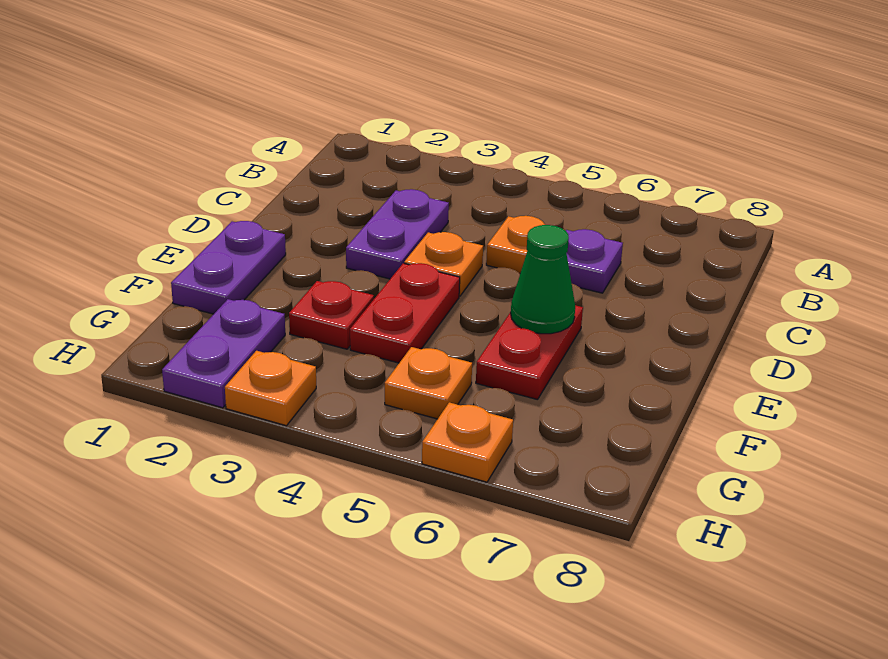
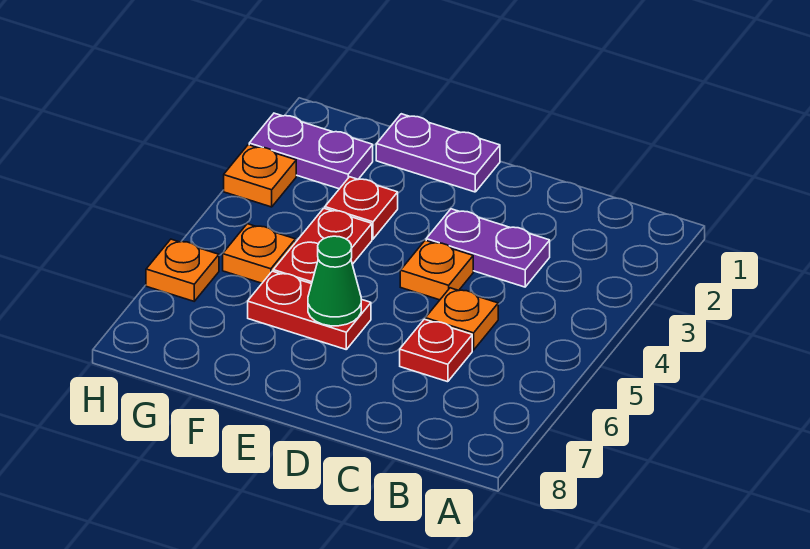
purple plate C6 level 1 -> red plate C6 level 1
red plate E4:F4 level 1 -> red plate F4:F5 level 1

